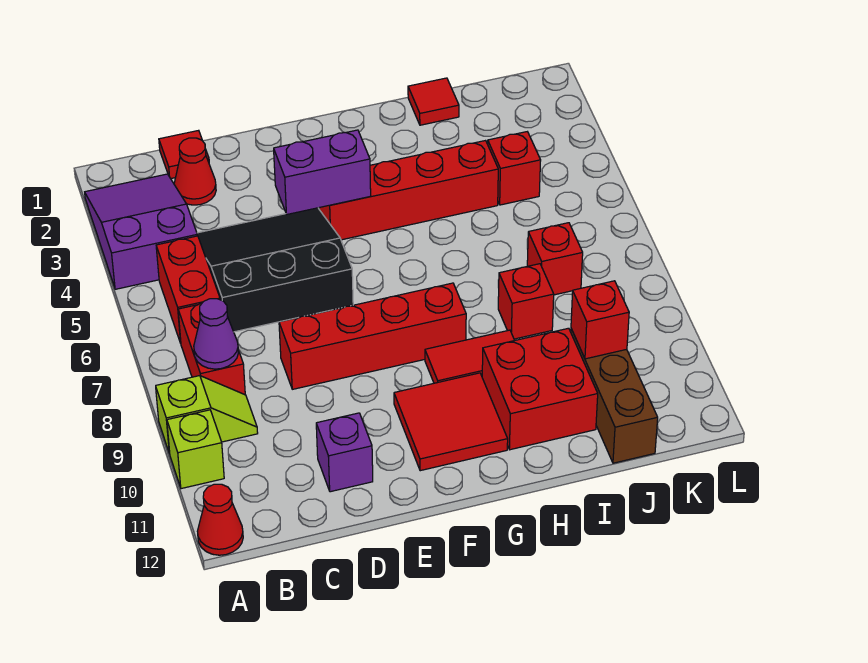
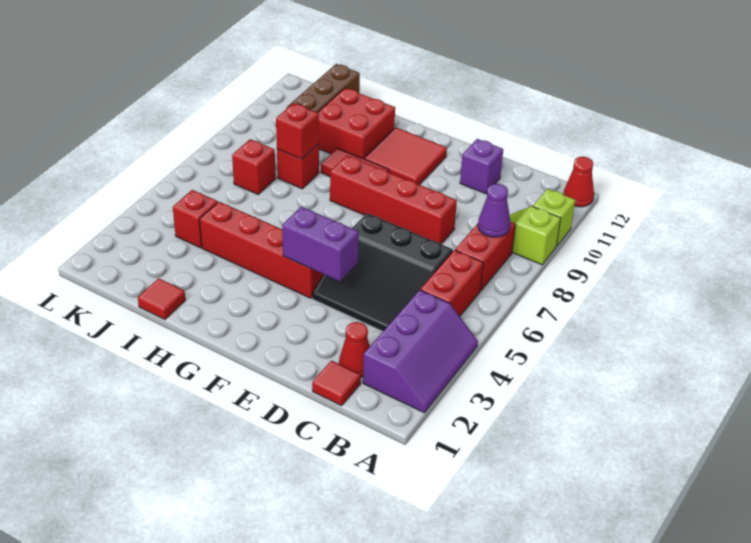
purple slope A2:B4 level 1 top 4 -> purple slope A2:B4 level 1 top B
red brick J10 level 2 -> red brick I8 level 2

